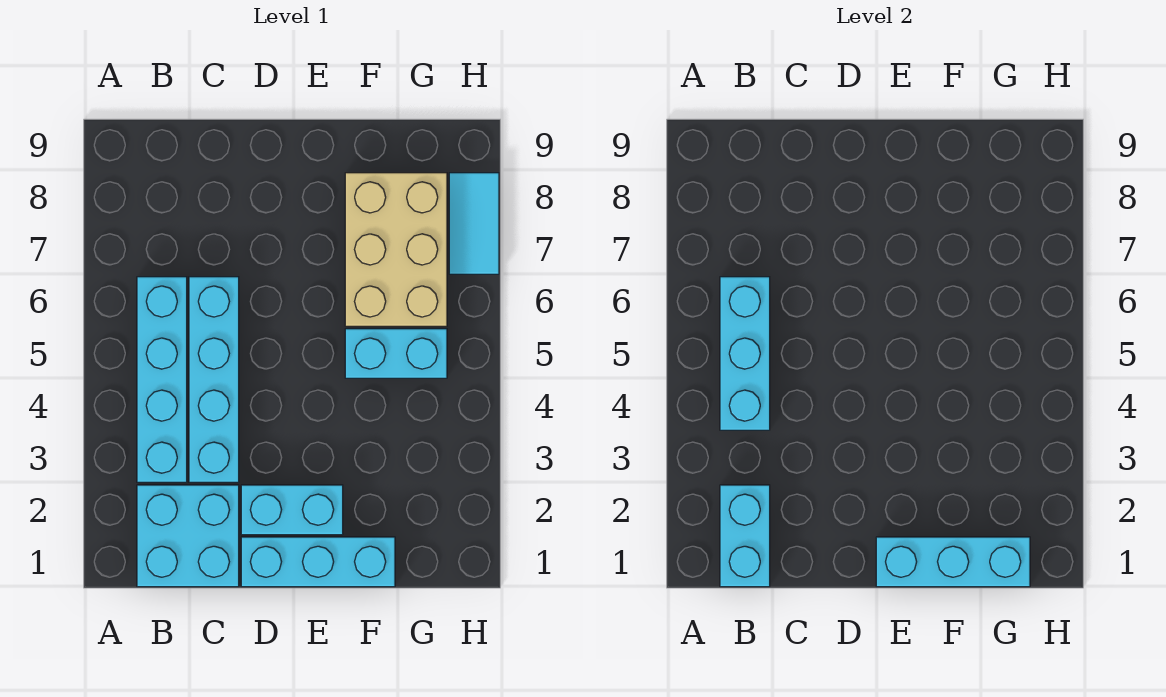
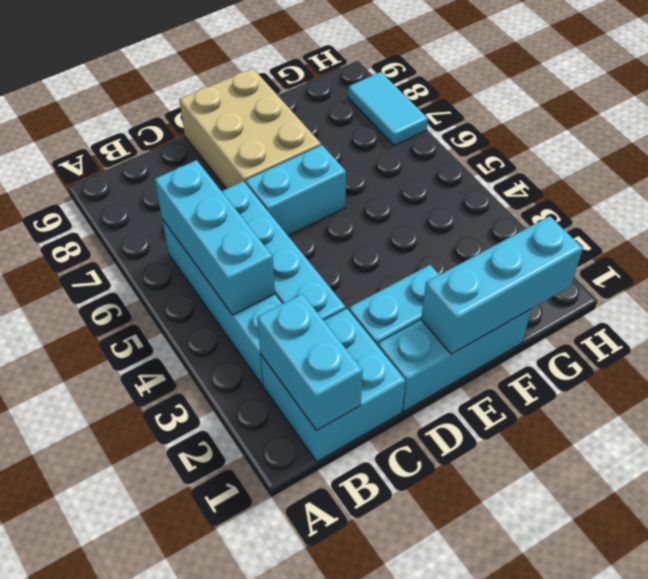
cyan brick F5:G5 level 1 -> cyan brick D6:E6 level 1
tan brick F6:G8 level 1 -> tan brick D7:E9 level 1

